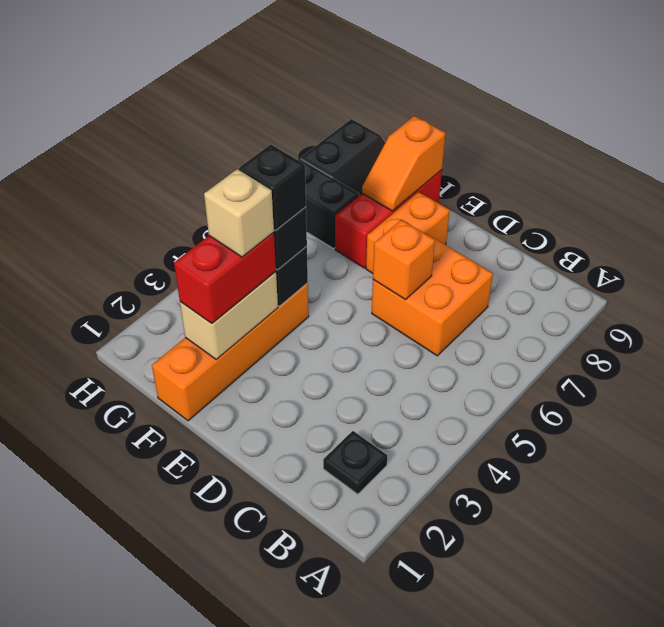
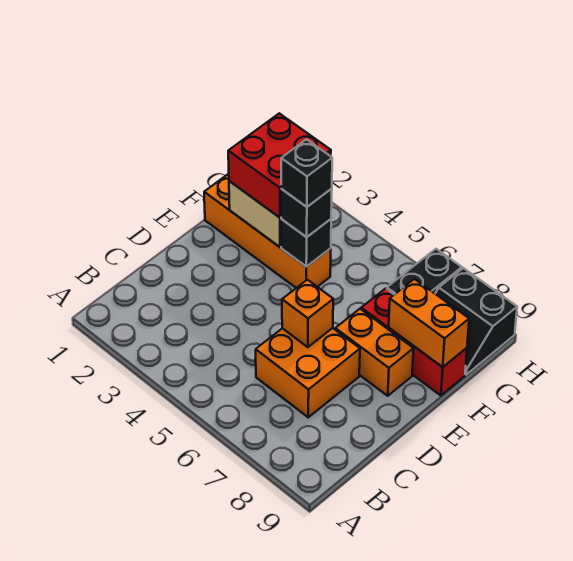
black plate B2 level 1 -> none
red brick F2:F3 level 3 -> red brick F2:G3 level 3
tan brick F3 level 4 -> none
orange slope F8:F9 level 2 top 9 -> orange brick F8:F9 level 2

